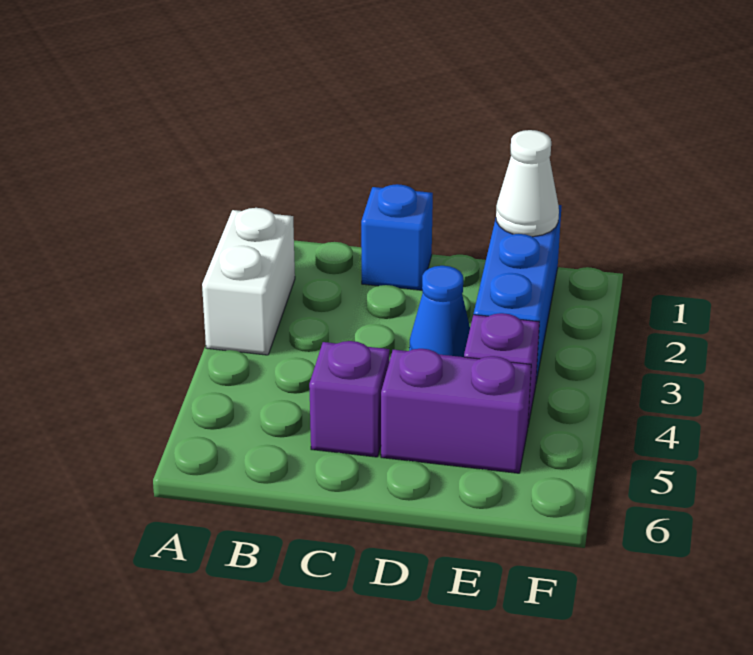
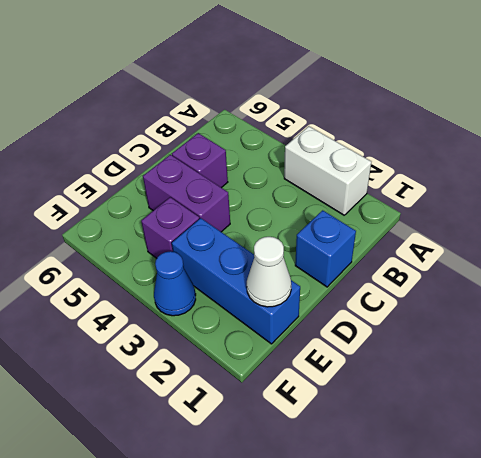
blue cone D3 level 1 -> blue cone F3 level 1
purple brick D5:E5 level 1 -> purple brick D4:D5 level 1

